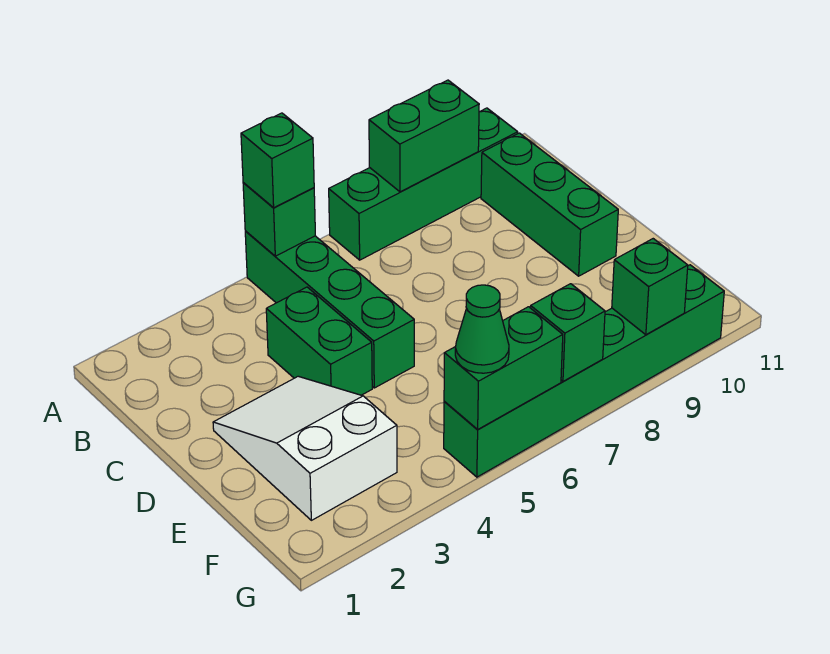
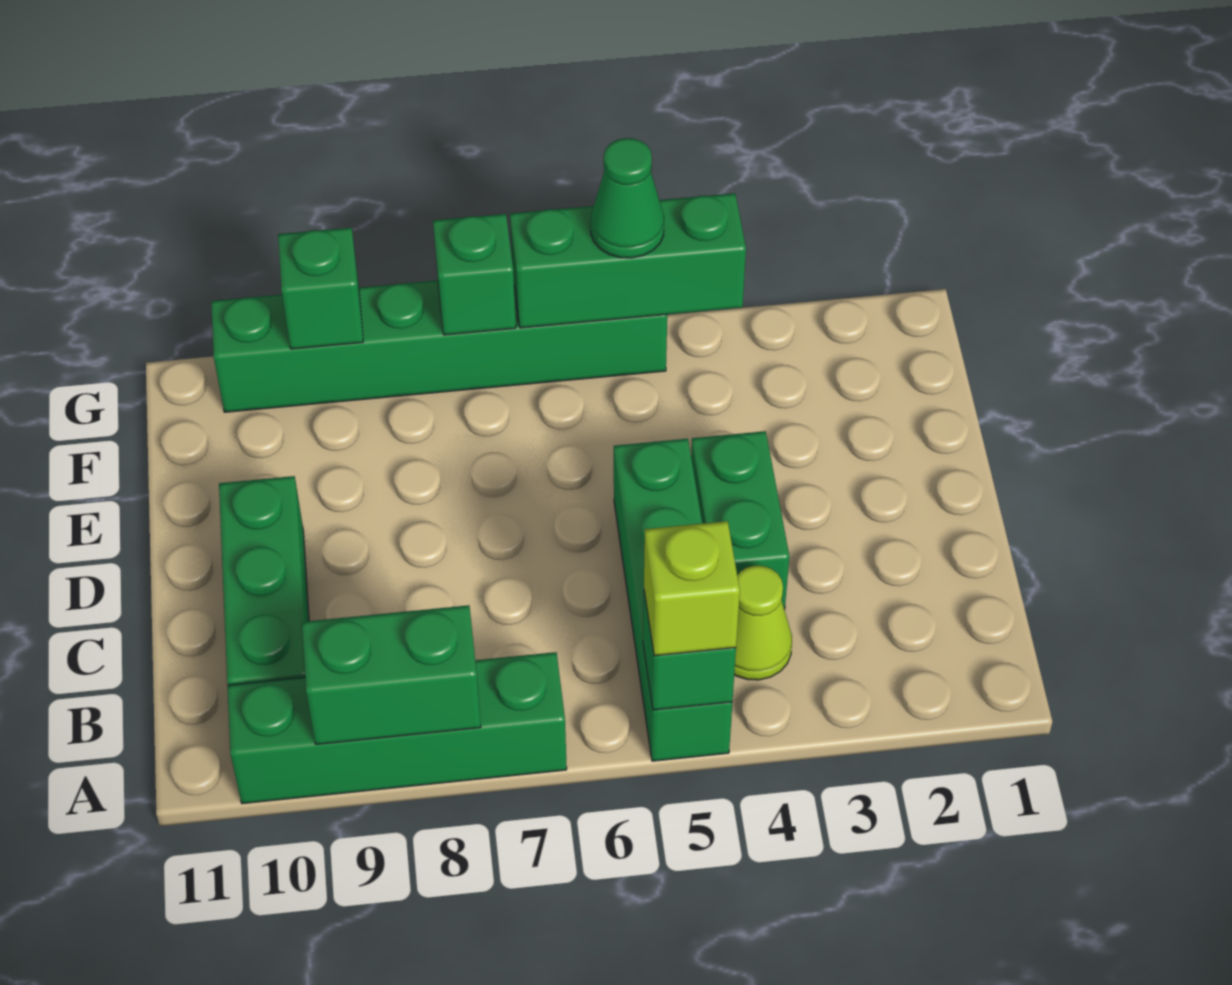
green brick A5 level 3 -> lime brick A5 level 3
none -> lime cone B4 level 1
white slope D2:F3 level 1 top F -> none
green brick G5:G6 level 2 -> green brick G4:G6 level 2

